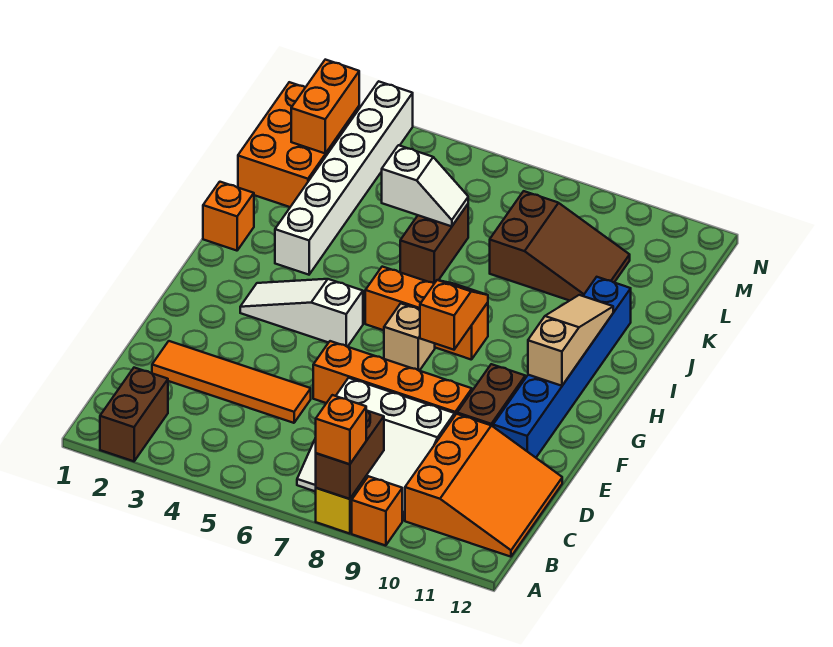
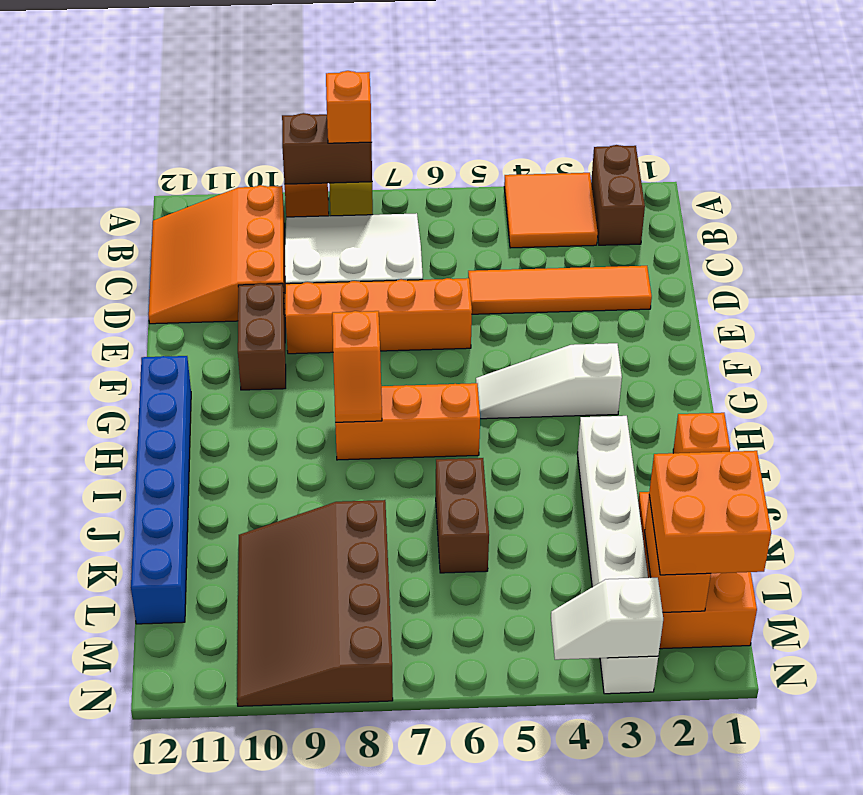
none -> orange tile A3:B4 level 1
brown brick A8:B8 level 2 -> brown brick A8:A9 level 2
blue brick E11:J11 level 1 -> blue brick G12:L12 level 1
white slope G3:G5 level 1 top 5 -> white slope G3:G5 level 1 top 3
tan brick G7 level 1 -> none
tan slope G11:I11 level 2 top G -> none
white slope K5:K6 level 2 top 5 -> white slope N3:N4 level 2 top 3
brown slope K8:L10 level 1 top 8 -> brown slope K8:N10 level 1 top 8
none -> orange brick L1:M2 level 3

